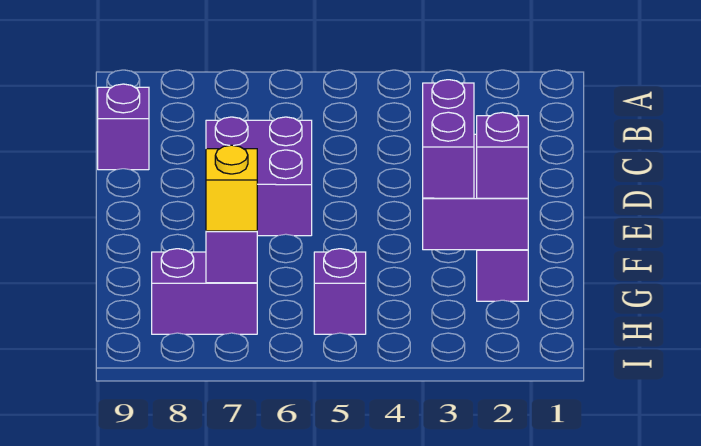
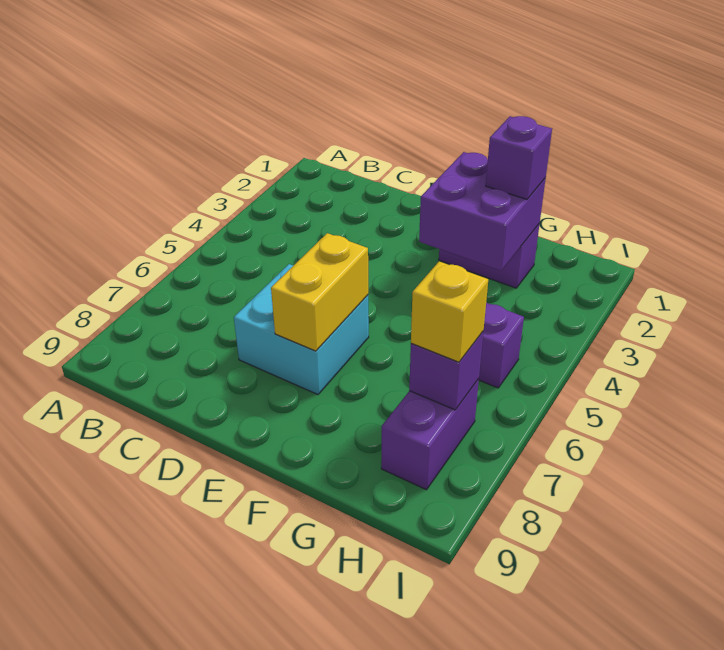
purple brick C9 level 1 -> none
purple brick D6:E7 level 1 -> cyan brick D6:E7 level 1
none -> yellow brick E6:E7 level 2
purple brick F3:G3 level 3 -> none

